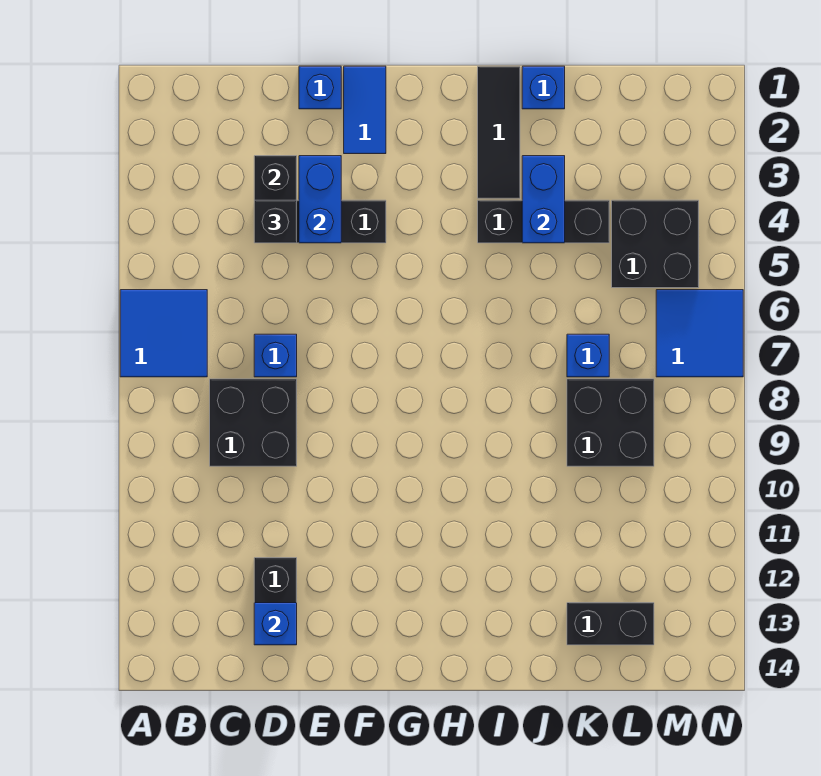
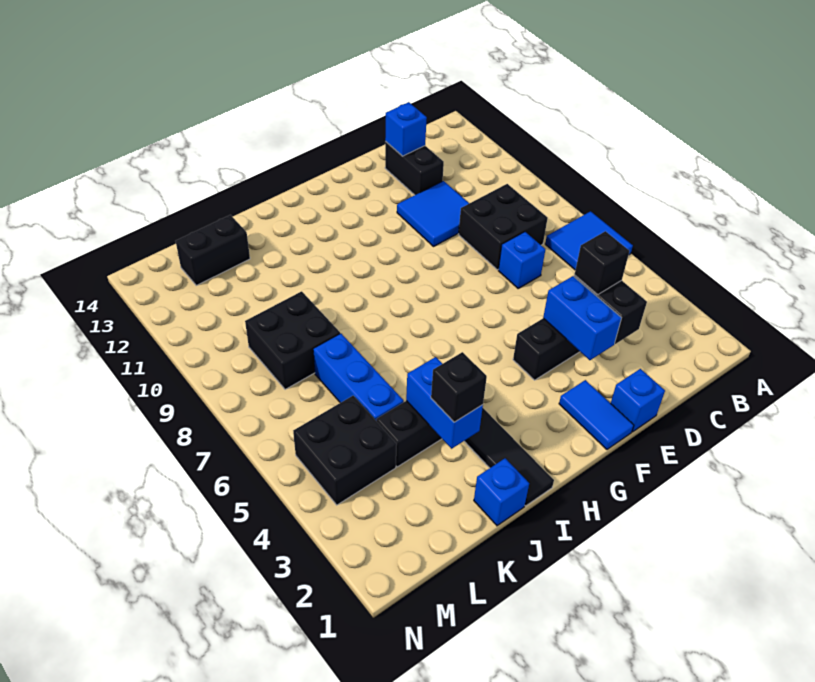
none -> black brick J3 level 3
blue brick K7 level 1 -> blue brick K5:K7 level 1
blue tile M6:N7 level 1 -> blue tile D10:E11 level 1

